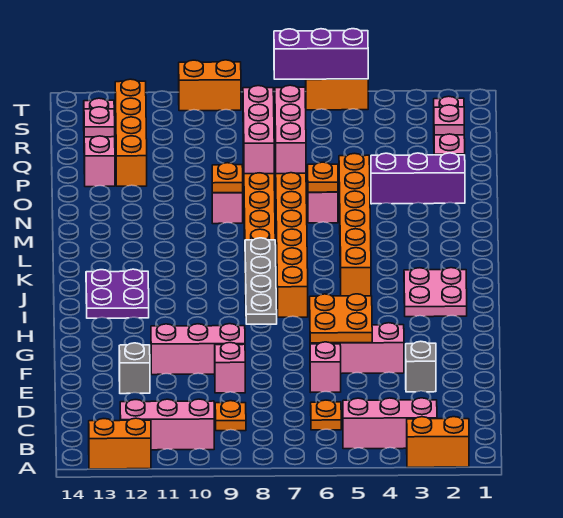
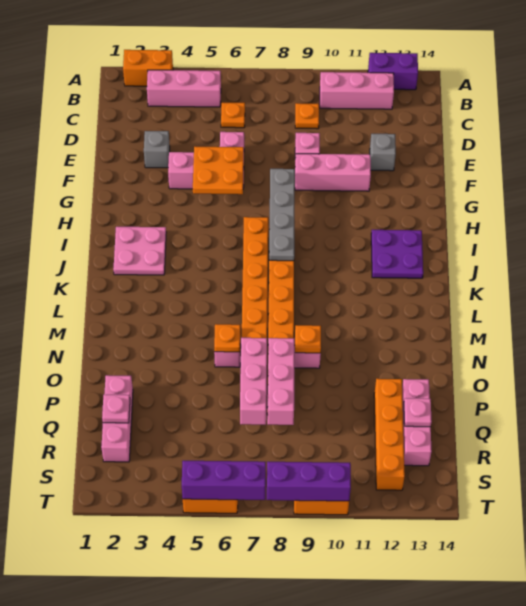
orange brick A12:A13 level 1 -> purple brick A12:A13 level 1
orange brick J5:O5 level 1 -> none
purple brick O2:O4 level 1 -> purple brick T8:T10 level 2

